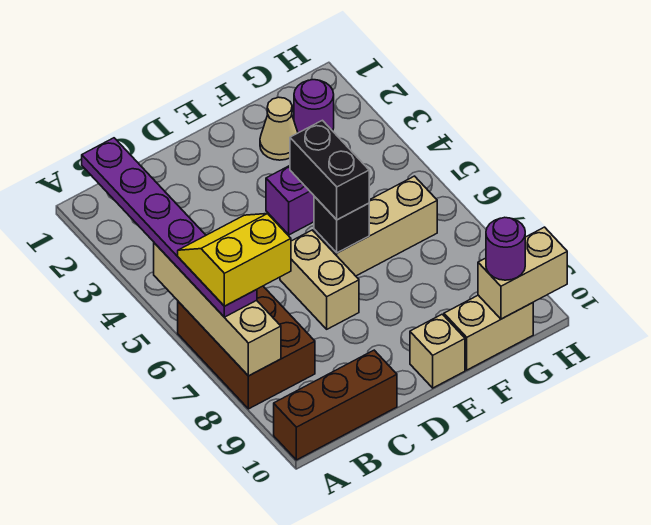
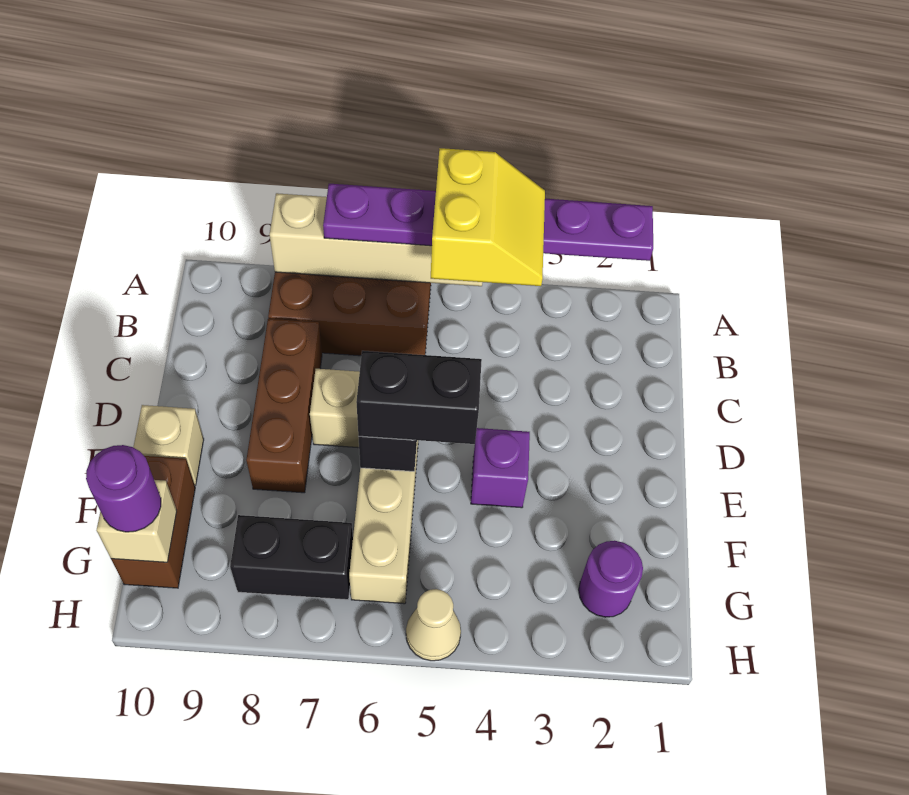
yellow slope A6:B7 level 4 top 7 -> yellow slope A4:B5 level 4 top 5
brown brick A10:C10 level 1 -> brown brick C8:E8 level 1
tan cone F2 level 1 -> tan cone H5 level 1
tan brick F10:G10 level 1 -> brown brick F10:G10 level 1
none -> black brick G7:G8 level 1
tan brick G10:H10 level 2 -> tan brick G10 level 2

